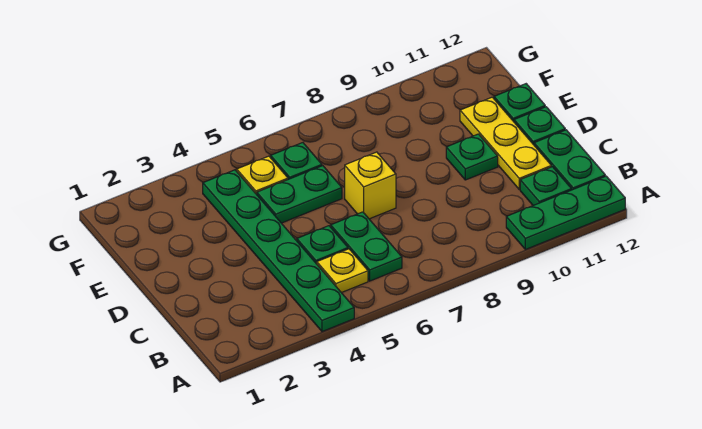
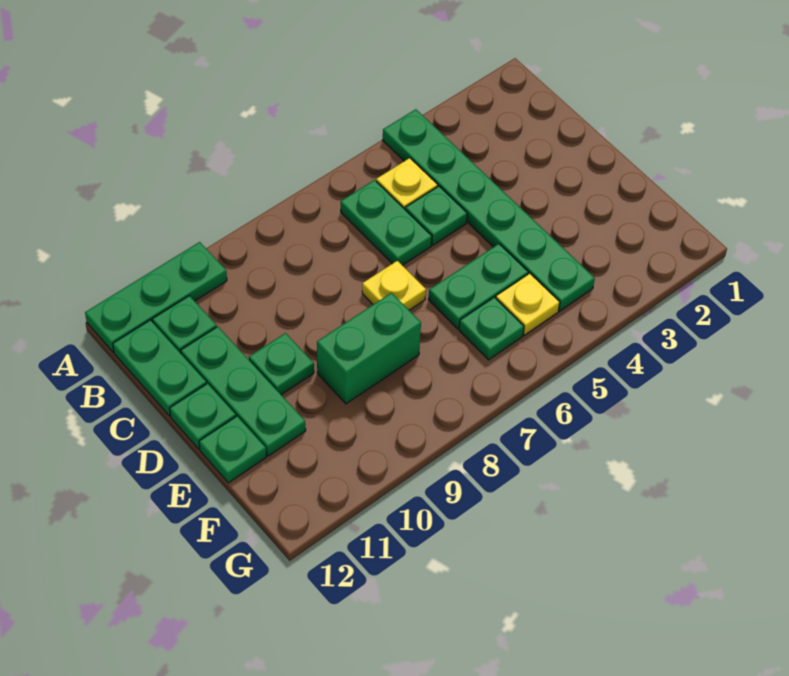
yellow plate C11:E11 level 1 -> green plate C11:E11 level 1
yellow brick D7 level 1 -> yellow plate D7 level 1
none -> green brick E8:E9 level 1

